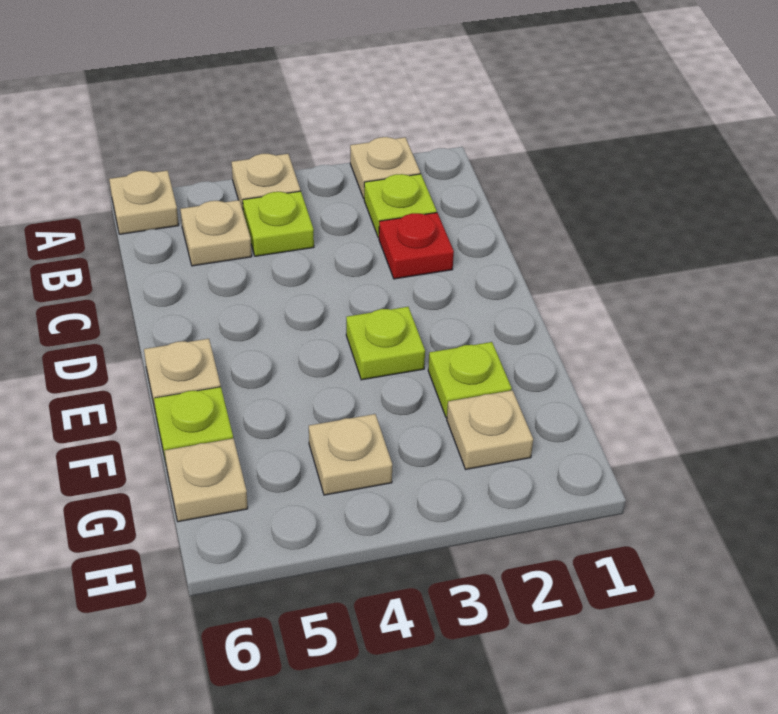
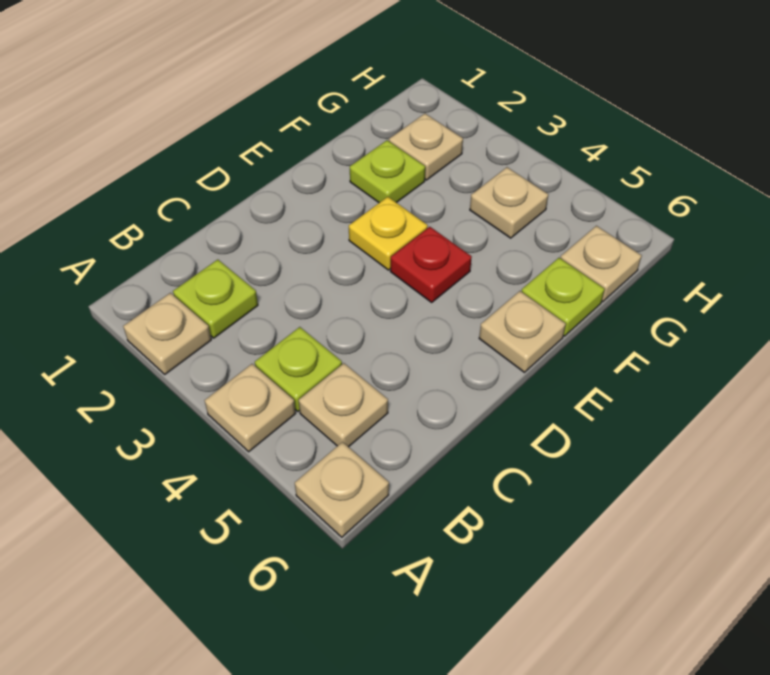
red plate C2 level 1 -> red plate E4 level 1
lime plate E3 level 1 -> yellow plate E3 level 1

